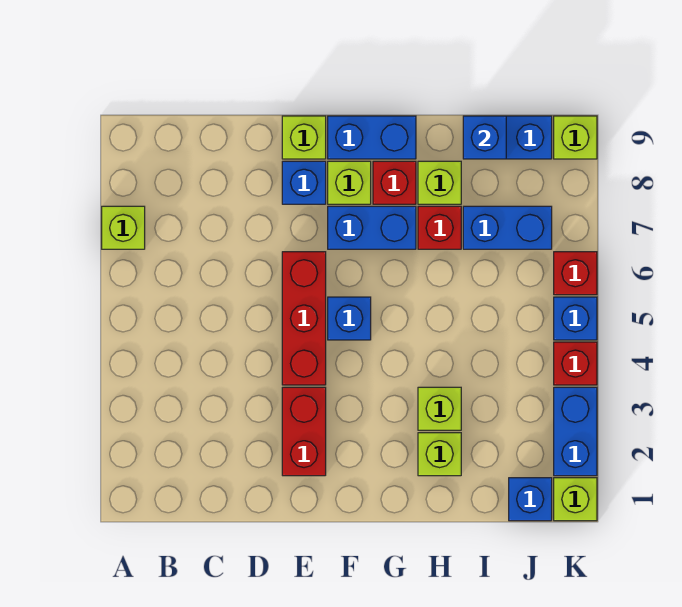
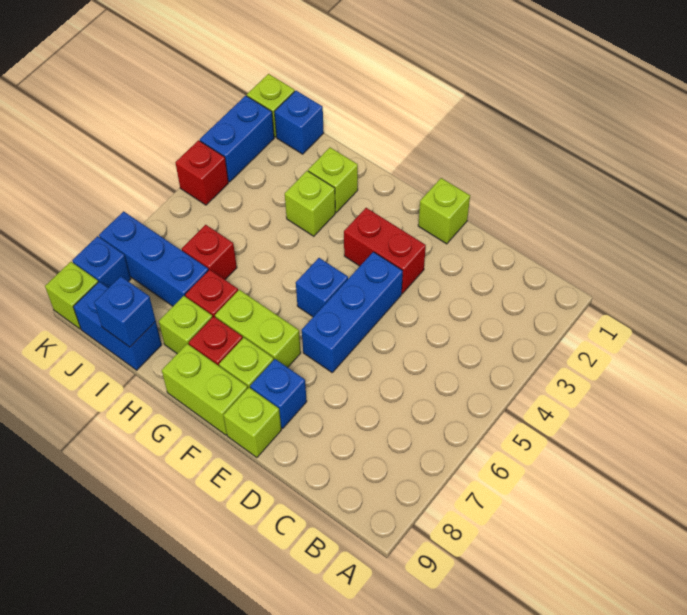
lime brick A7 level 1 -> lime brick E1 level 1
red brick E2:E3 level 1 -> red brick E3:F3 level 1
red brick E4:E6 level 1 -> blue brick E4:E6 level 1
blue brick F7:G7 level 1 -> lime brick F7:G7 level 1
blue brick F9:G9 level 1 -> lime brick F9:G9 level 1
blue brick I7:J7 level 1 -> blue brick I7:K7 level 1
blue brick K5 level 1 -> blue brick K8 level 1
red brick K6 level 1 -> red brick I6 level 1

